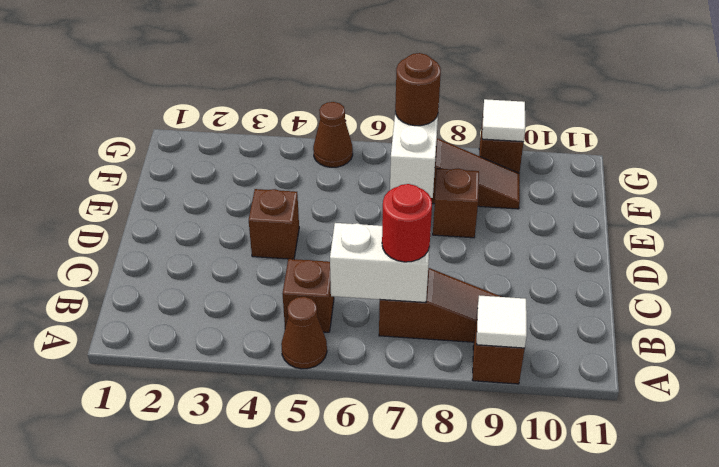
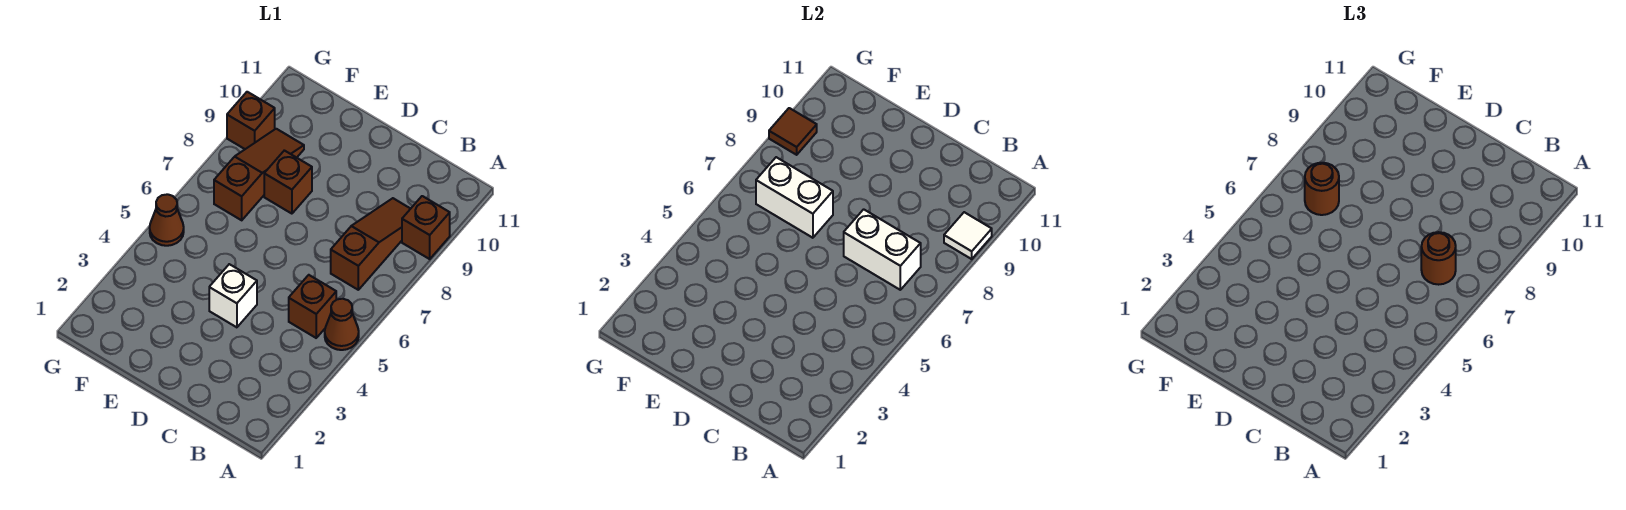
white brick B6:B7 level 2 -> white brick B7:C7 level 2
red round brick B7 level 3 -> brown round brick B7 level 3
brown brick D4 level 1 -> white brick D4 level 1
white tile G9 level 2 -> brown tile G9 level 2

